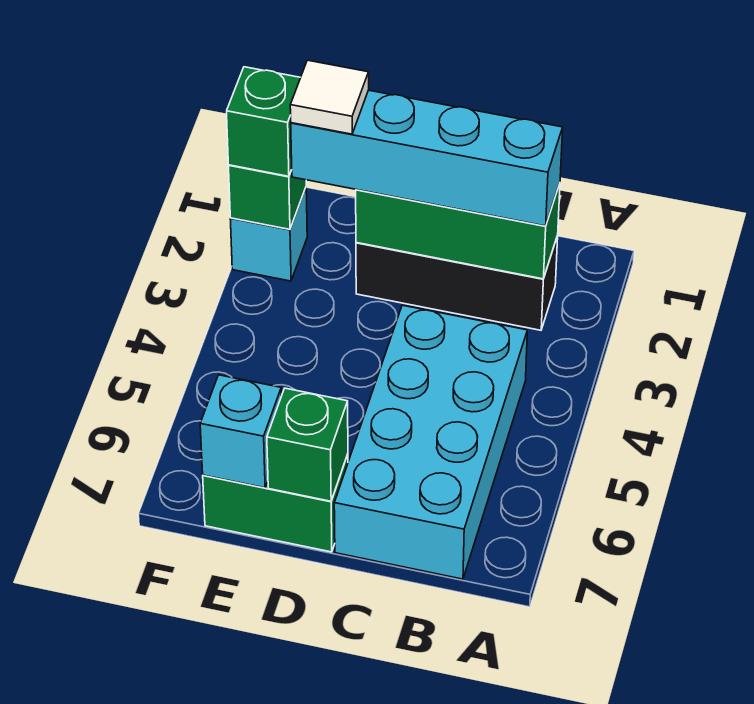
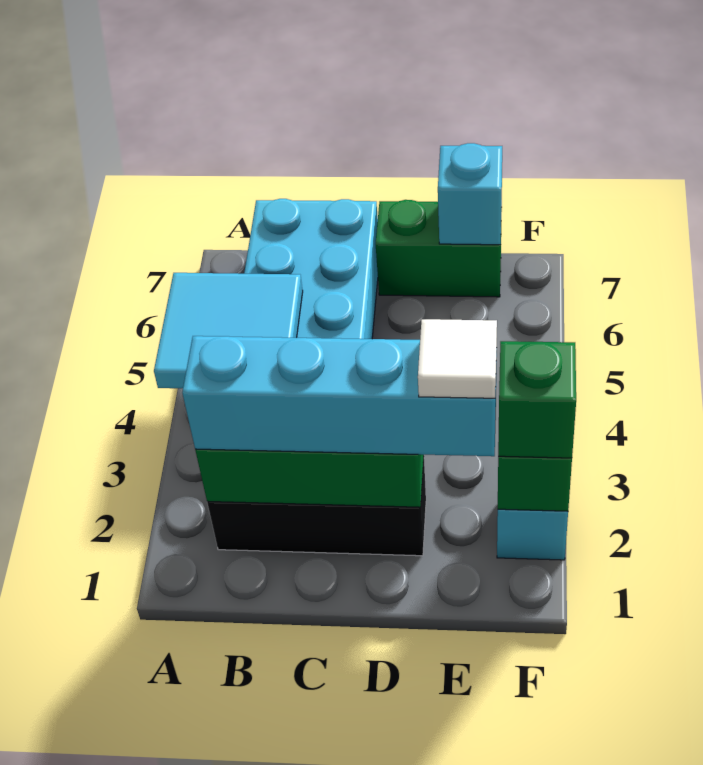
none -> cyan tile A4:B5 level 2
green brick D7 level 2 -> none

